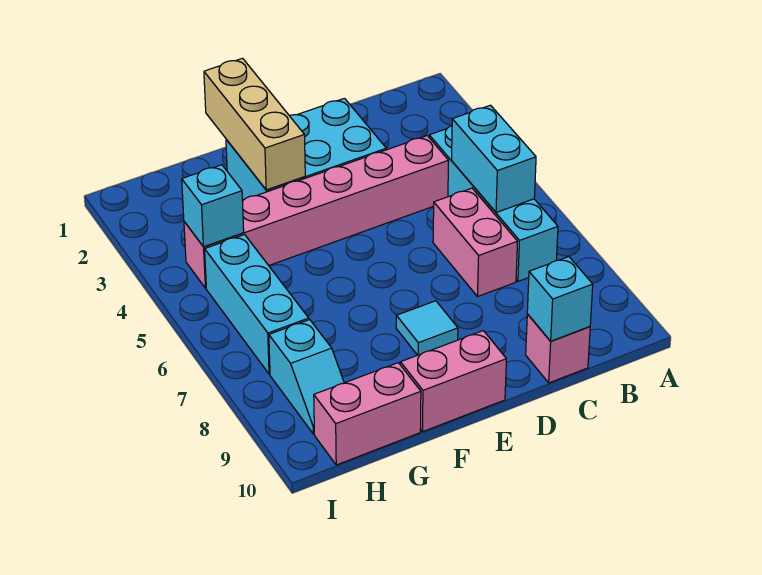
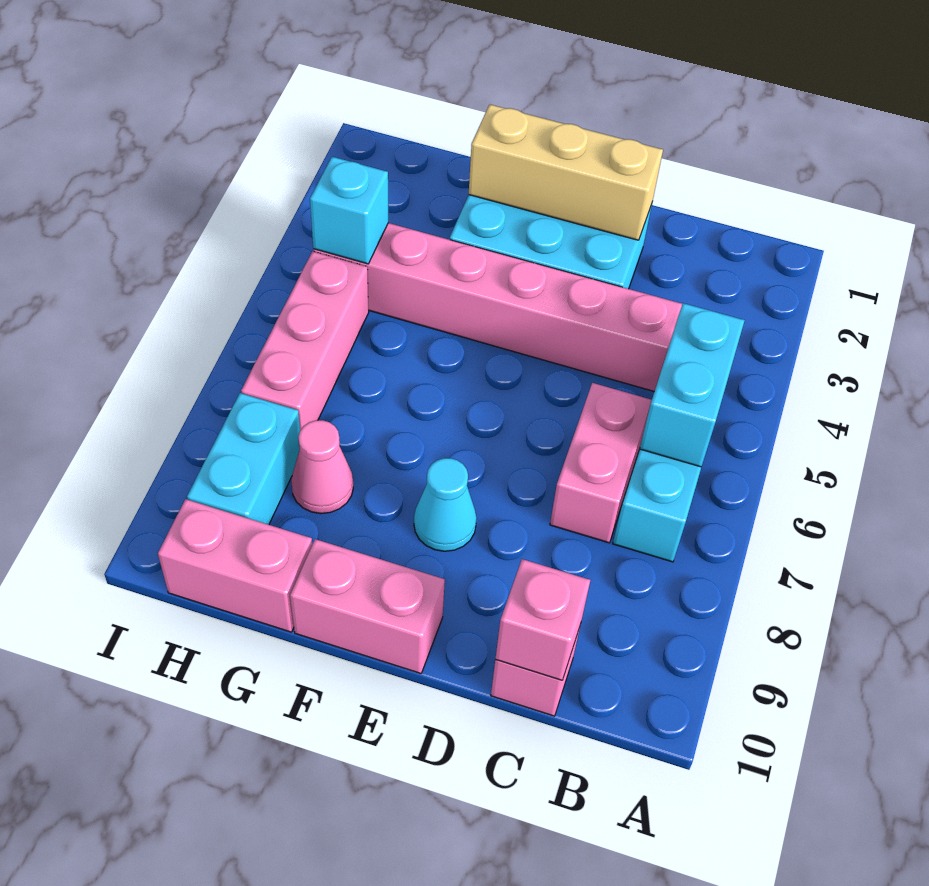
cyan brick C10 level 2 -> pink brick C10 level 2
cyan tile E8 level 1 -> cyan cone E8 level 1
tan brick F1:F3 level 2 -> tan brick D2:F2 level 2
none -> pink cone G8 level 1
cyan brick H5:H7 level 1 -> pink brick H5:H7 level 1
cyan slope H8:H9 level 1 top 8 -> cyan brick H8:H9 level 1

